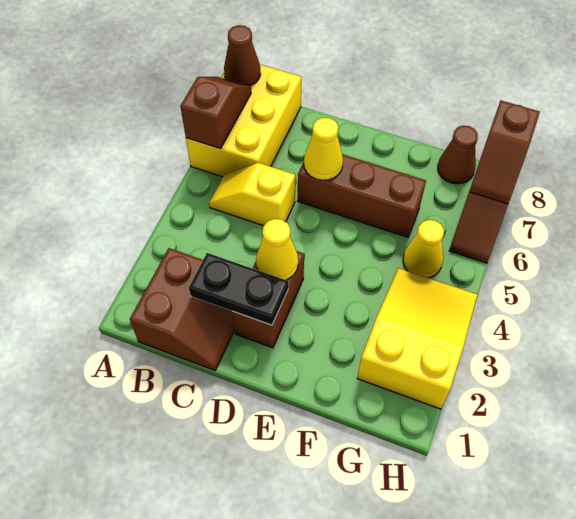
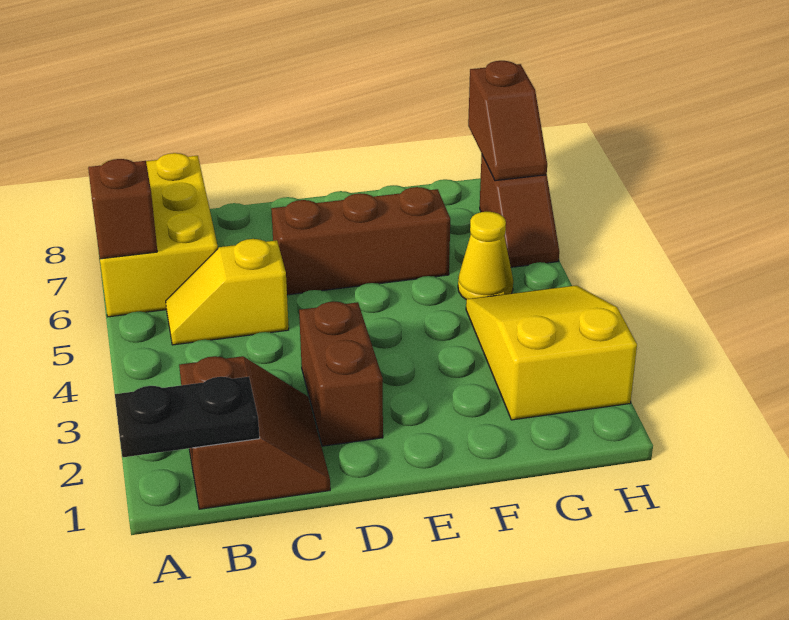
brown cone A8 level 2 -> none
black plate C2:D2 level 2 -> black plate A1:B1 level 2
yellow cone D3 level 2 -> none
yellow cone D6 level 2 -> none
brown cone G8 level 1 -> none

